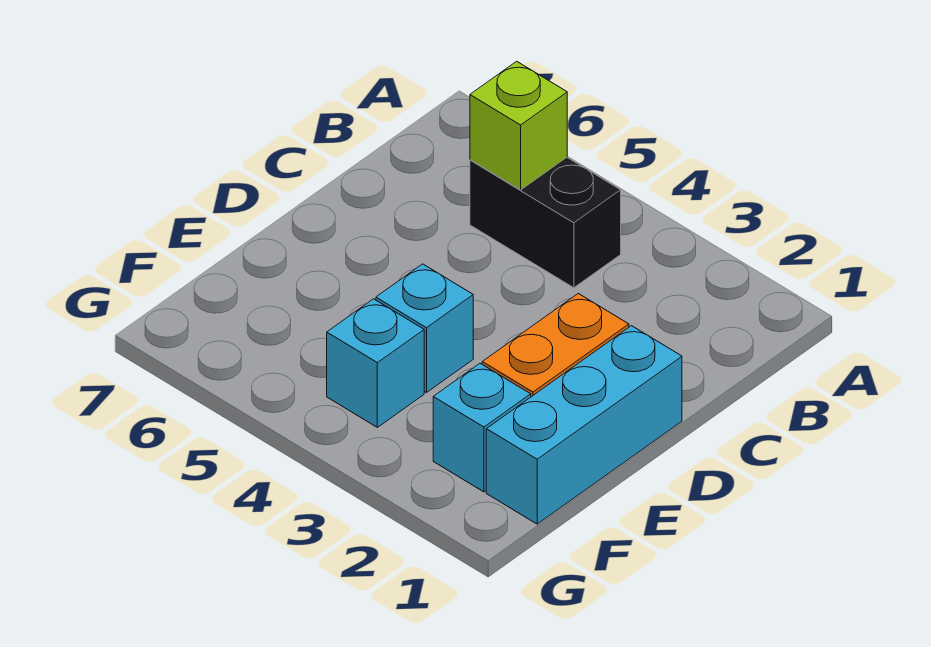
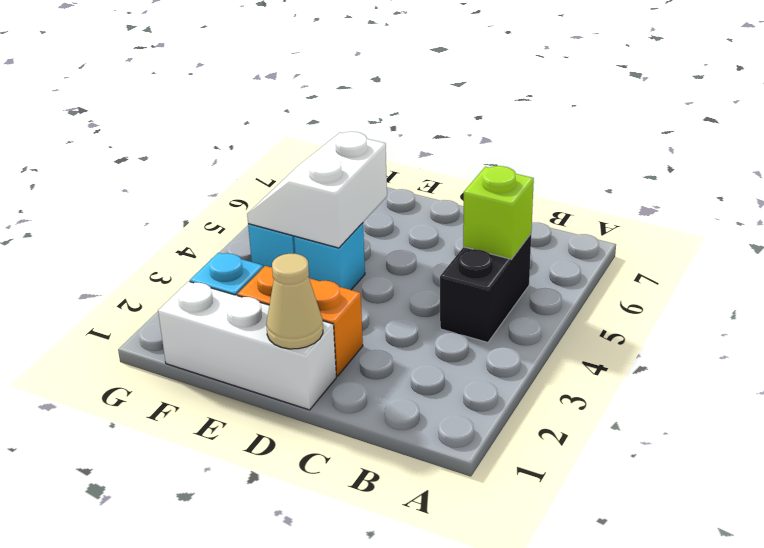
cyan brick D1:F1 level 1 -> white brick D1:F1 level 1
none -> tan cone D1 level 2
none -> white slope E4:F5 level 2 top E

